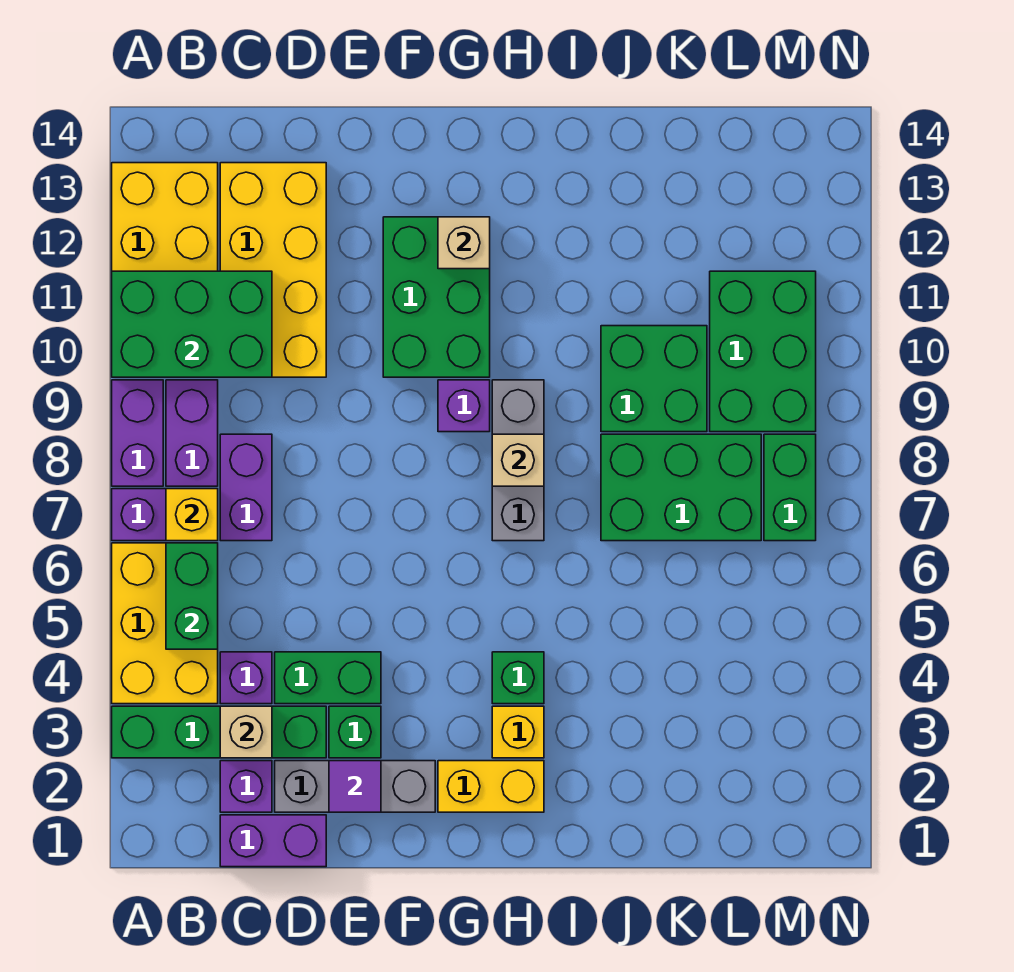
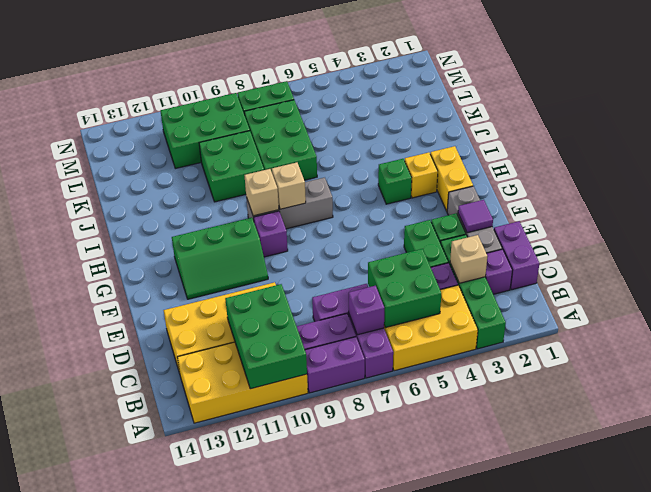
green brick B5:B6 level 2 -> green brick B5:C6 level 2
yellow brick B7 level 2 -> purple brick B7 level 2
green brick F10:G12 level 1 -> green slope F10:G12 level 1 top G
tan brick G12 level 2 -> tan brick H9 level 2

